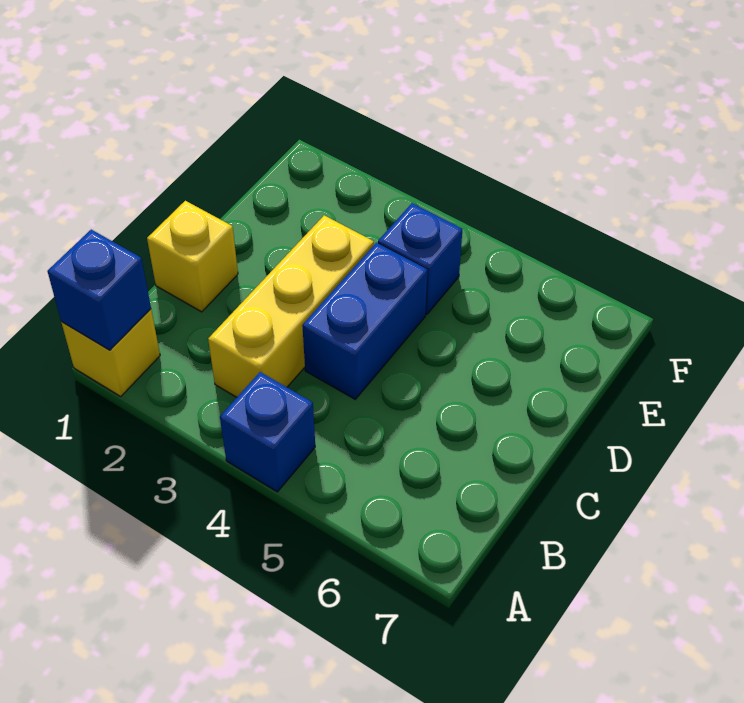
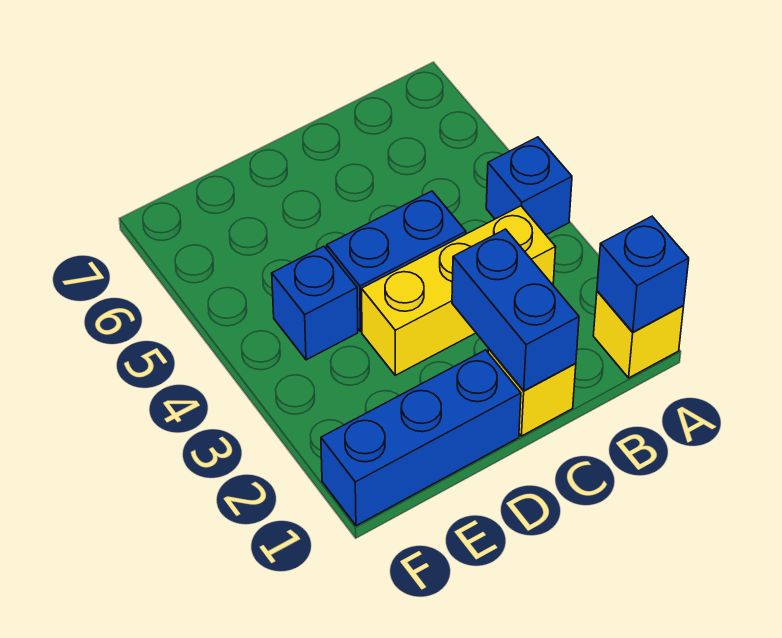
none -> blue brick C1:C2 level 2
none -> blue brick D1:F1 level 1

